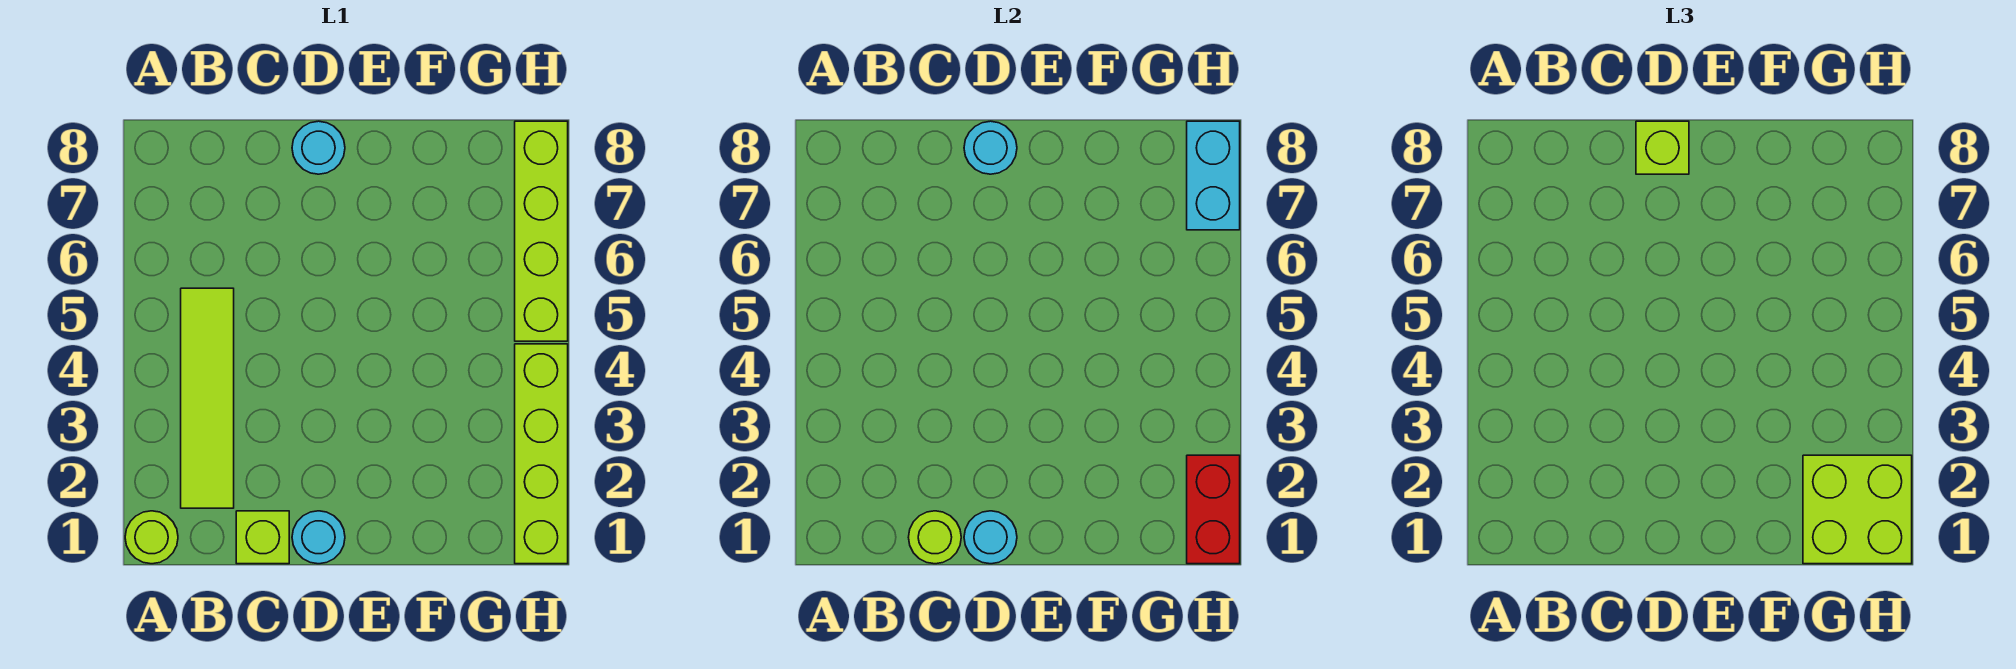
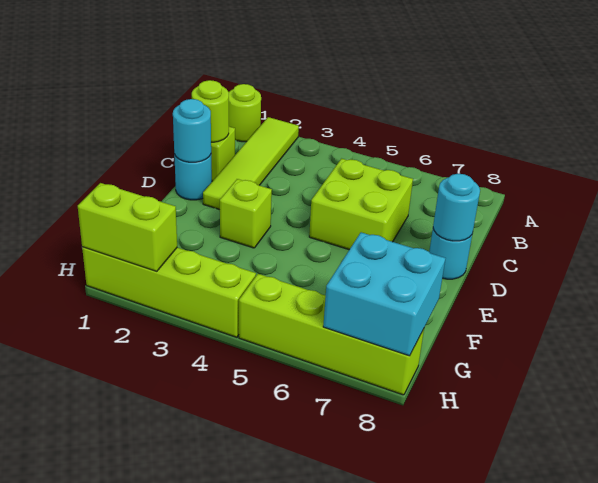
lime tile B2:B5 level 1 -> lime tile A2:D2 level 1
lime brick D8 level 3 -> lime brick E3 level 1
lime brick G1:H2 level 3 -> lime brick C5:D6 level 1
red brick H1:H2 level 2 -> lime brick H1:H2 level 2
cyan brick H7:H8 level 2 -> cyan brick G7:H8 level 2

